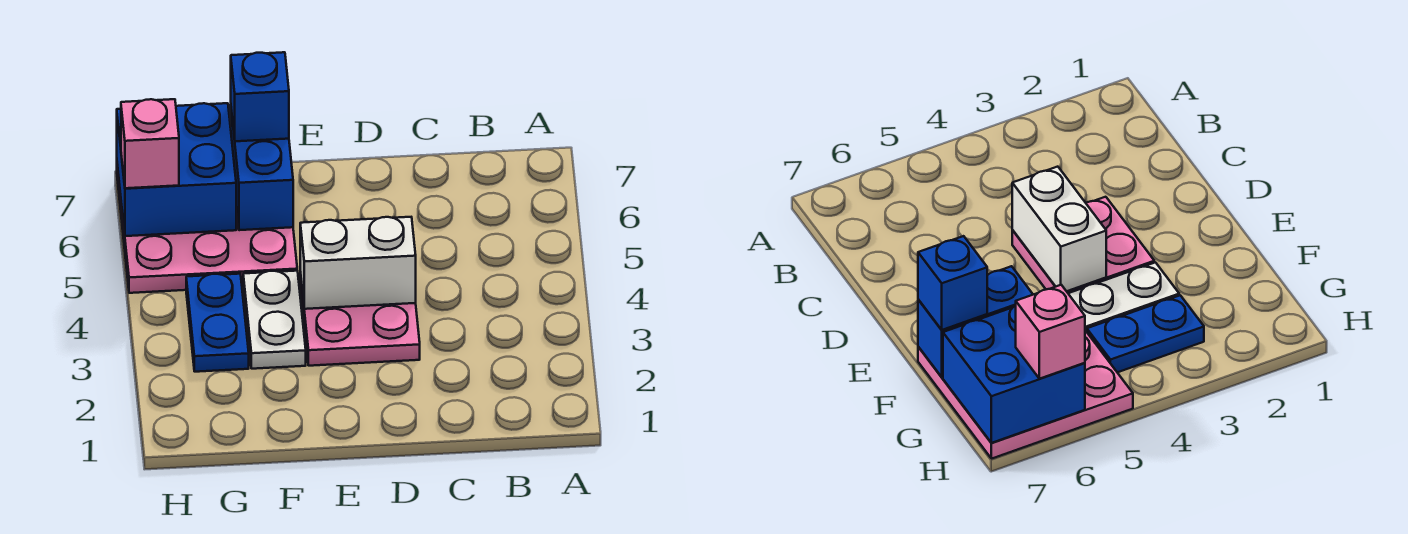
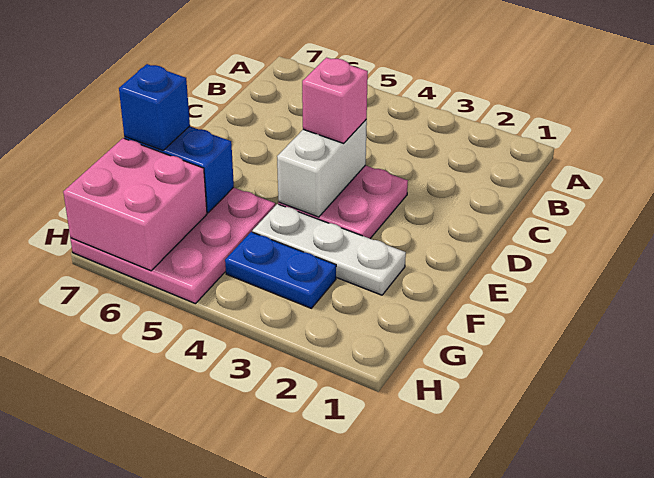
white plate F3:F4 level 1 -> white plate F2:F4 level 1
blue brick G6:H7 level 2 -> pink brick G6:H7 level 2
pink brick H6 level 3 -> pink brick D4 level 3

